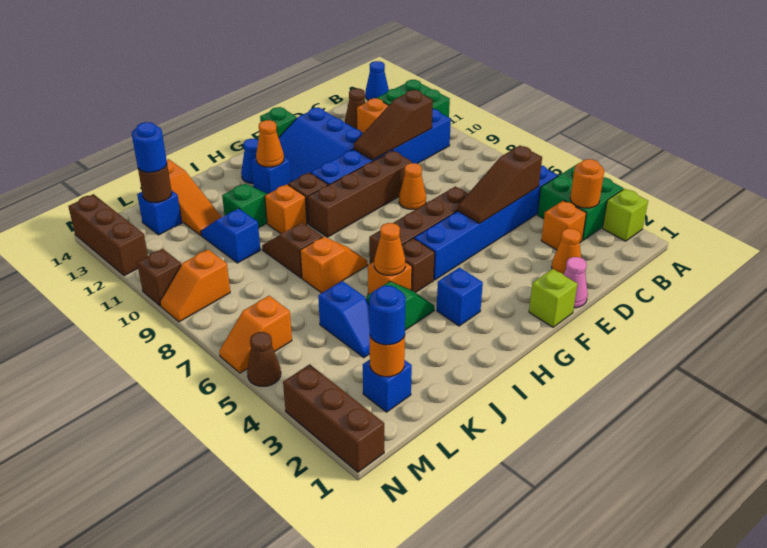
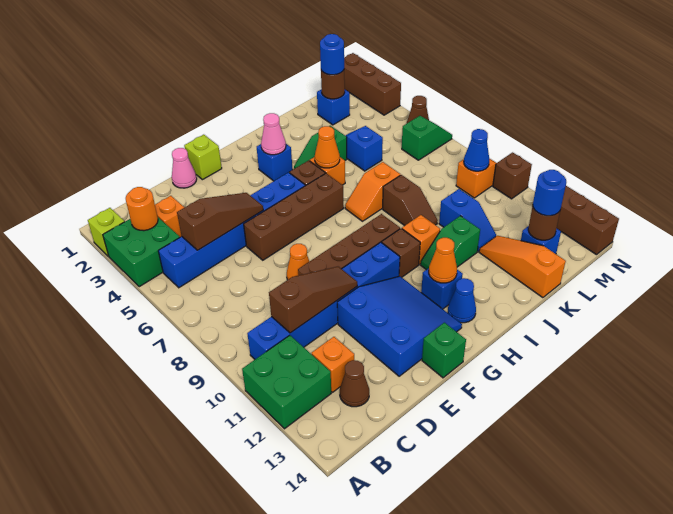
blue cone A14 level 1 -> blue cone M9 level 2
orange cone D2 level 1 -> none
none -> pink cone H3 level 2
orange round brick L2 level 2 -> brown round brick L2 level 2
orange slope M6:N6 level 1 top M -> green slope M6:N6 level 1 top M

